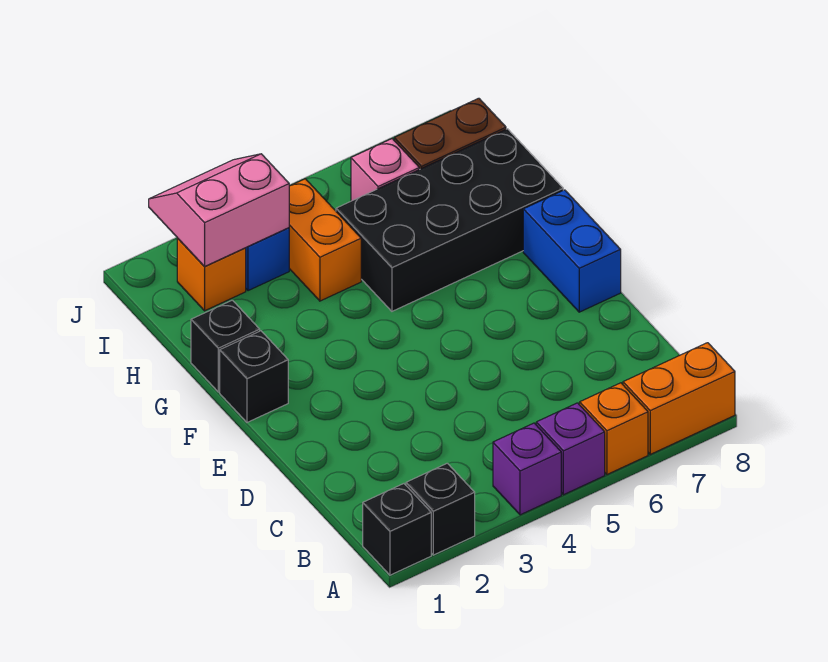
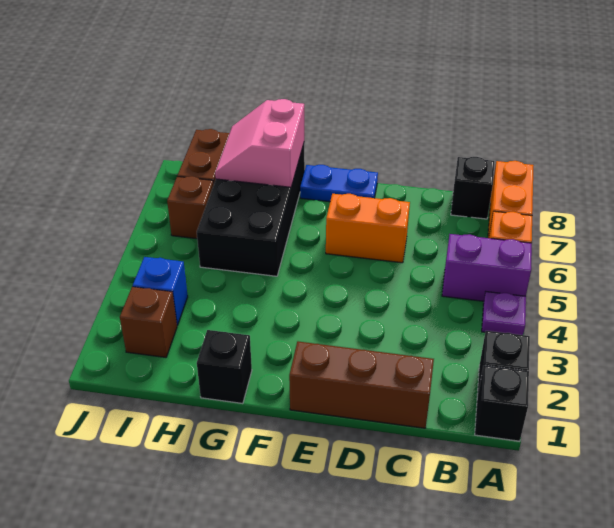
purple brick A4 level 1 -> purple plate A4 level 1
purple brick A5 level 1 -> purple brick A5:B5 level 1
none -> brown brick C1:E1 level 1
blue brick E8:F8 level 1 -> blue plate E8:F8 level 1
black brick F1 level 1 -> black brick B8 level 1
orange brick H4:I4 level 1 -> orange brick D6:E6 level 1
orange brick I2 level 1 -> brown brick I2 level 1
pink slope I2:J3 level 2 top I -> pink slope G7:H8 level 2 top G
pink brick I6 level 1 -> brown brick I6 level 1

